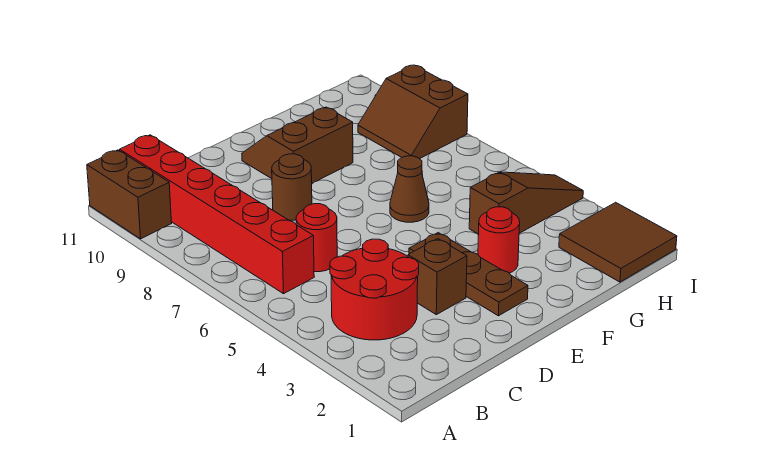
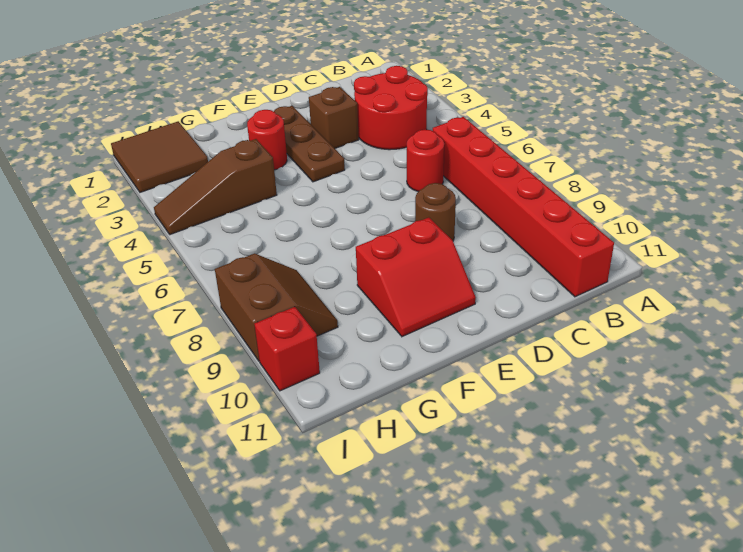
brown brick A10:A11 level 1 -> none
brown slope E9:F10 level 1 top 9 -> red slope E9:F10 level 1 top 9
brown cone F6 level 1 -> none
none -> red brick I10 level 1

